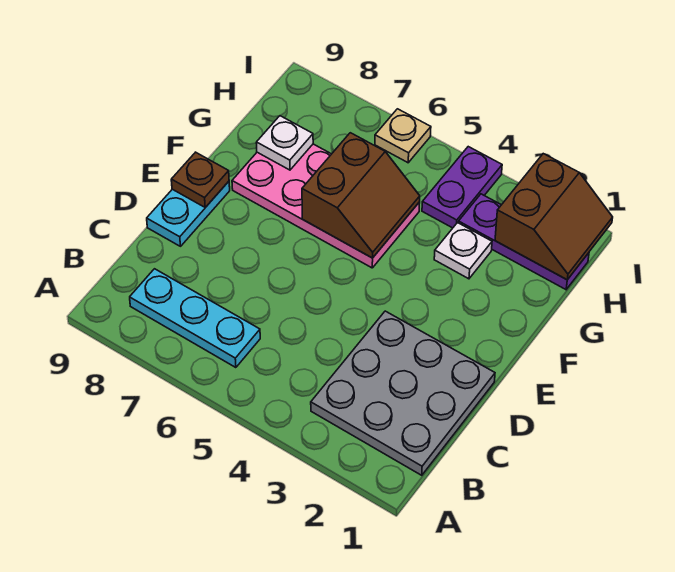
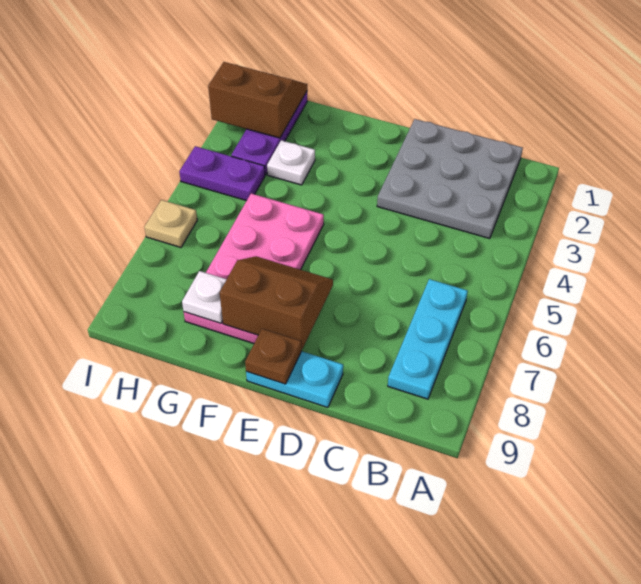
brown slope F5:G6 level 2 top 6 -> brown slope E7:F8 level 2 top 8

